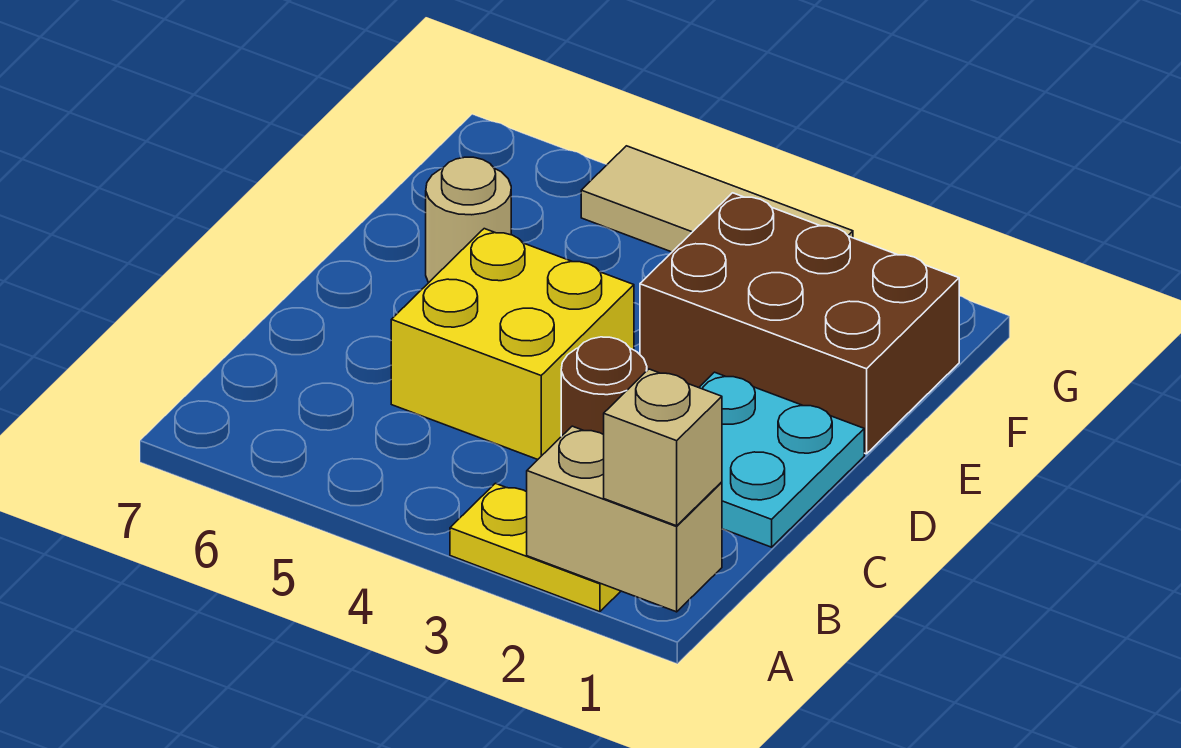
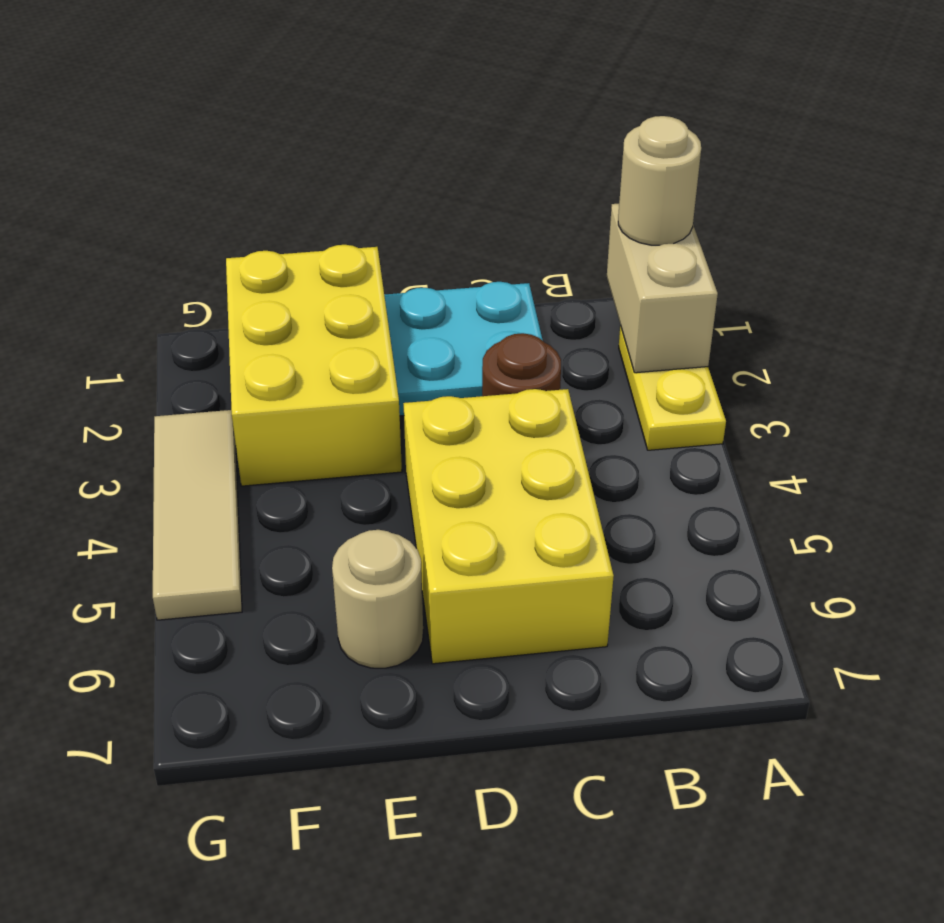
tan brick A1 level 3 -> tan round brick A1 level 3
yellow brick C4:D5 level 1 -> yellow brick C4:D6 level 1
brown brick E1:F3 level 1 -> yellow brick E1:F3 level 1

